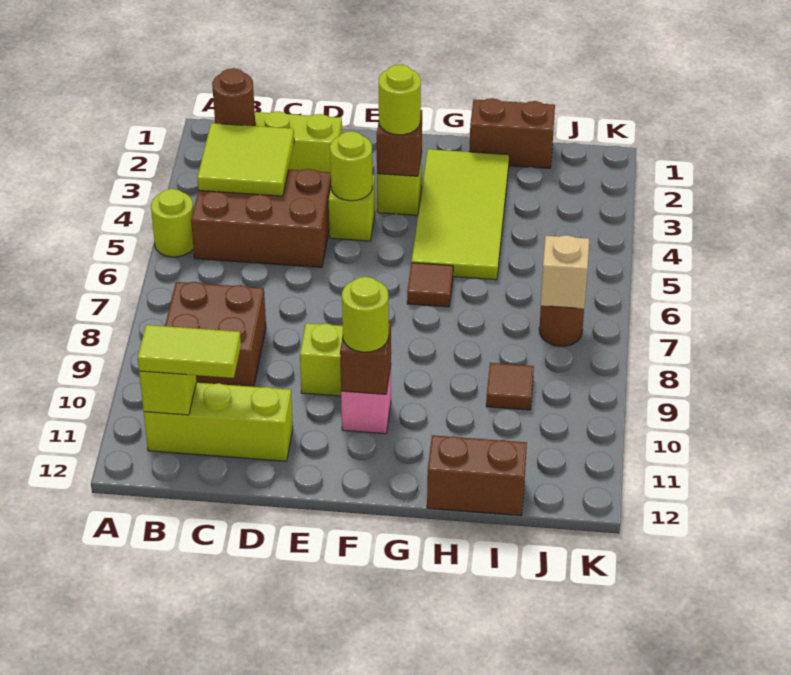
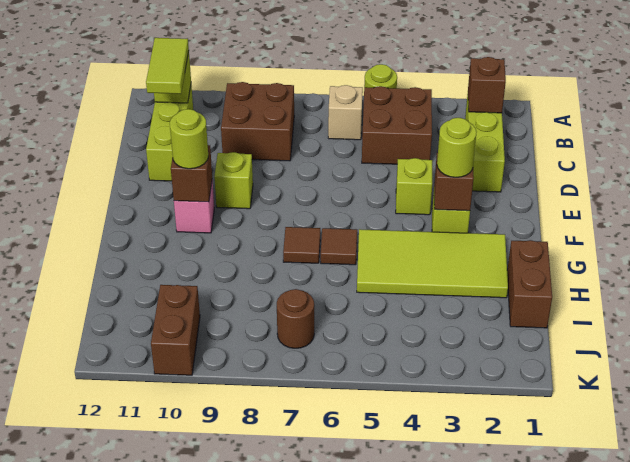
brown round brick B2 level 2 -> brown brick B2 level 2
lime tile B3:C4 level 2 -> none
brown brick B4:D5 level 1 -> brown brick B4:C5 level 1
lime round brick E4 level 2 -> none
brown brick H12:I12 level 1 -> brown brick J10:K10 level 1
brown tile I9 level 1 -> brown tile G7 level 1
tan brick J7 level 2 -> tan brick B6 level 1

